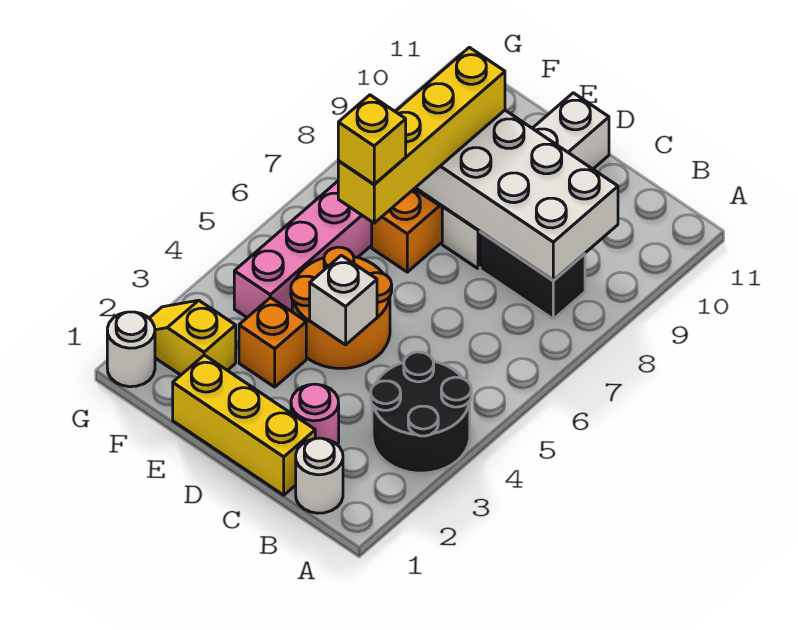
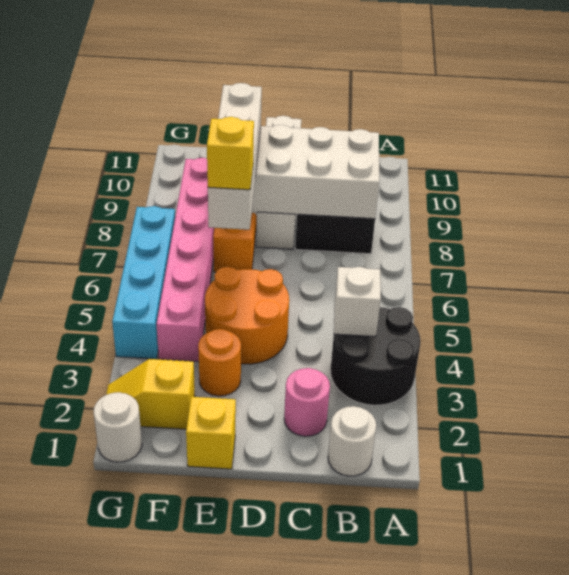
yellow brick C1:E1 level 1 -> yellow brick E1 level 1
white brick D4 level 2 -> white brick B4 level 2
orange brick E3 level 1 -> orange round brick E3 level 1
yellow brick E6:E9 level 3 -> white brick E6:E9 level 3
none -> cyan brick G4:G7 level 1

